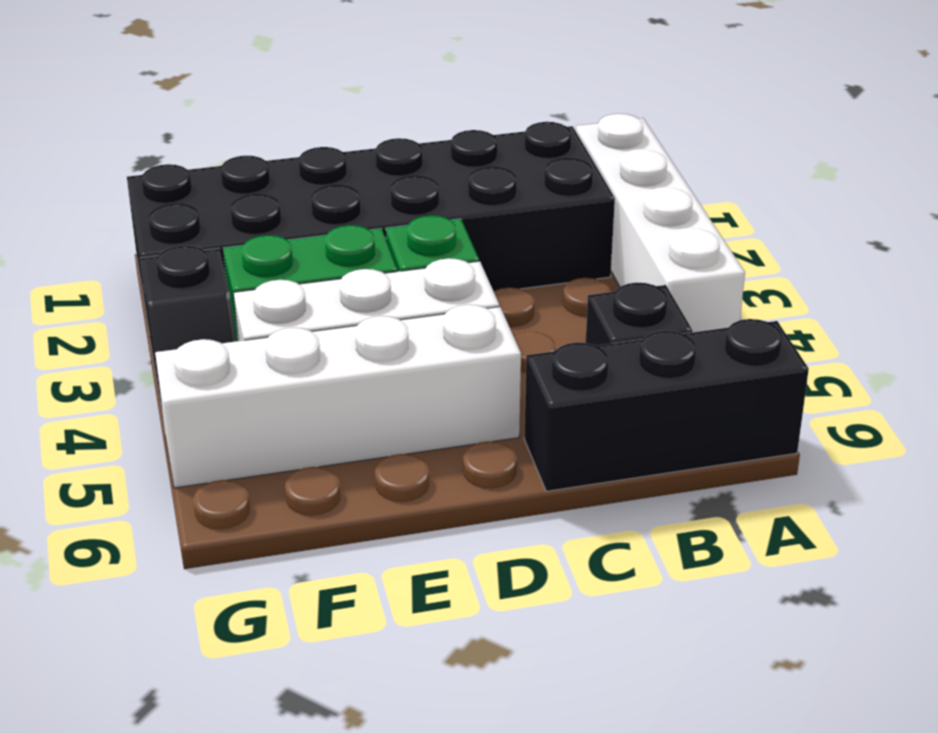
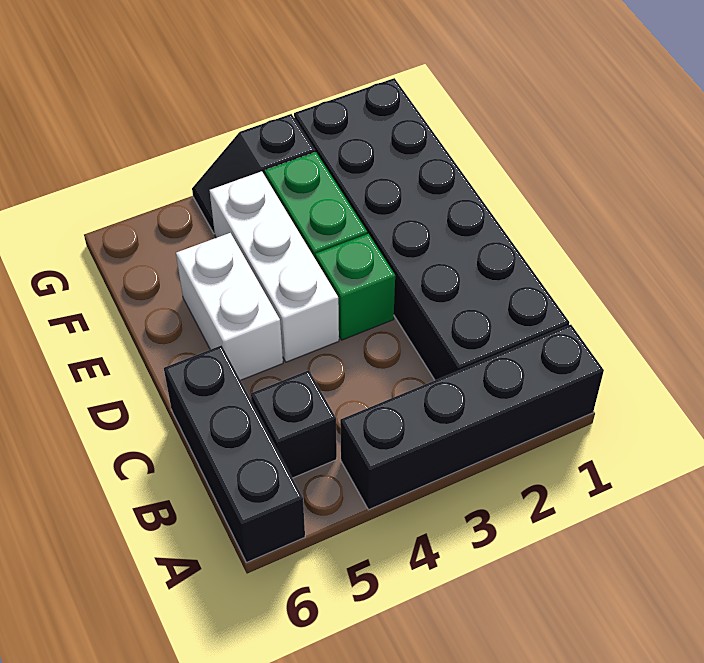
white brick A1:A4 level 1 -> black brick A1:A4 level 1
white brick D5:G5 level 1 -> white brick D5:E5 level 1

